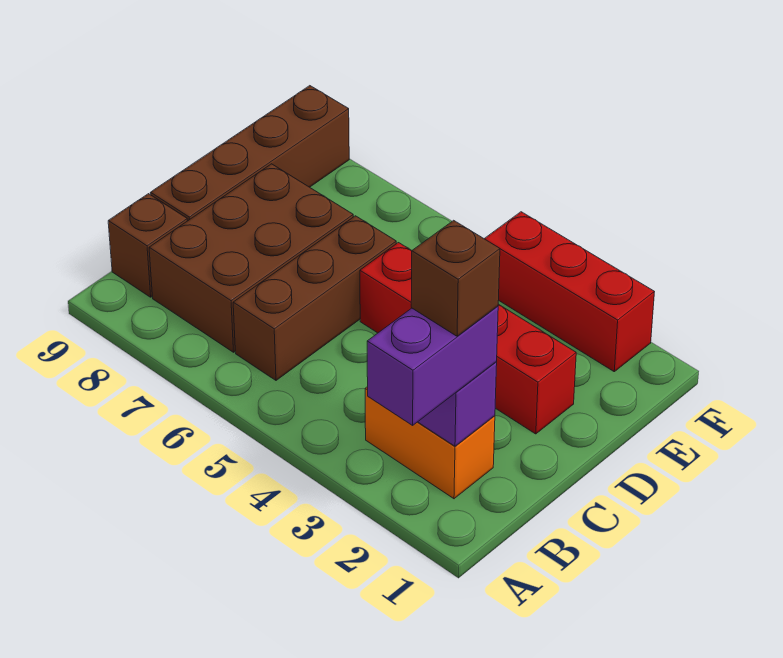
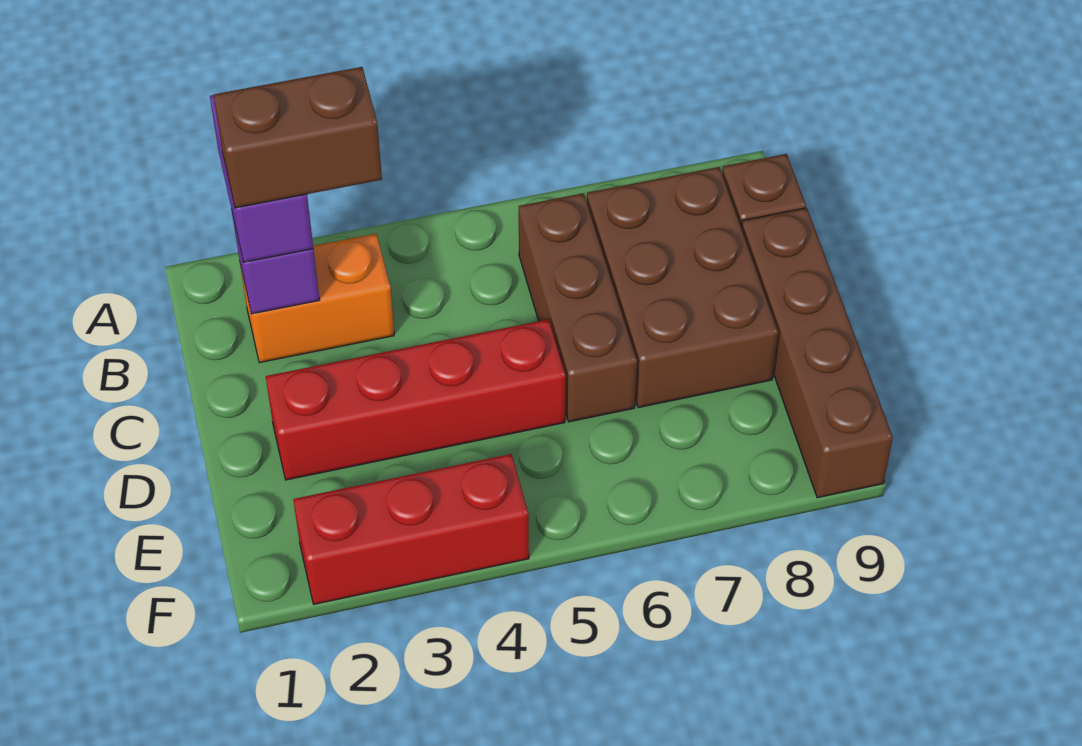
brown brick B2 level 4 -> brown brick B2:B3 level 4

